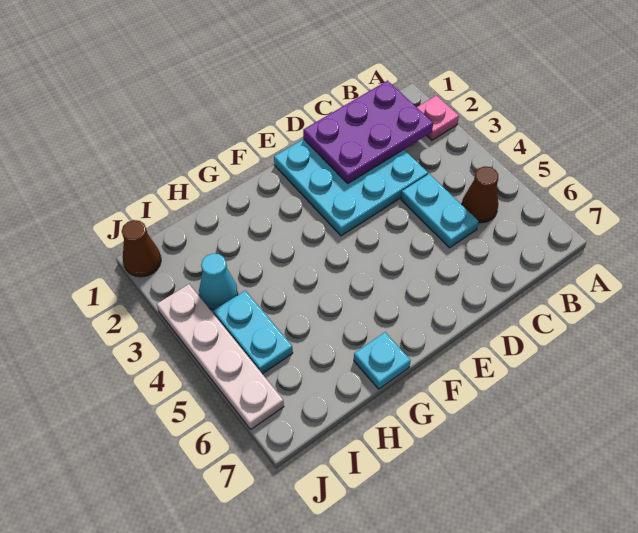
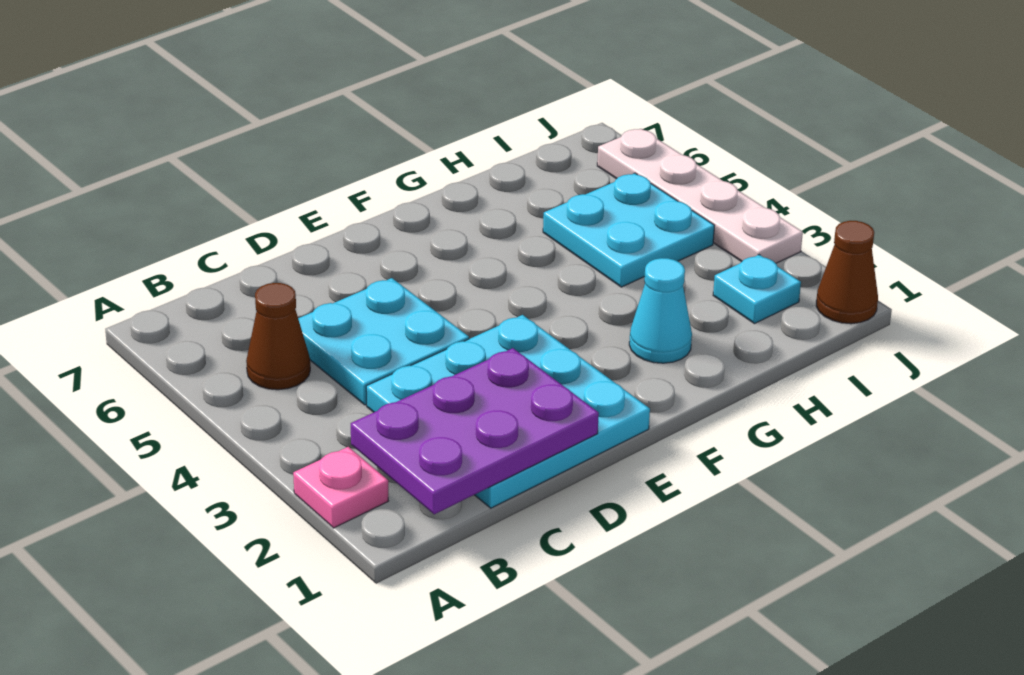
cyan plate C4:C5 level 1 -> cyan plate C4:D5 level 1
cyan plate G7 level 1 -> cyan plate I2 level 1
cyan cone I3 level 1 -> cyan cone G2 level 1
cyan plate I4:I5 level 1 -> cyan plate H4:I5 level 1

